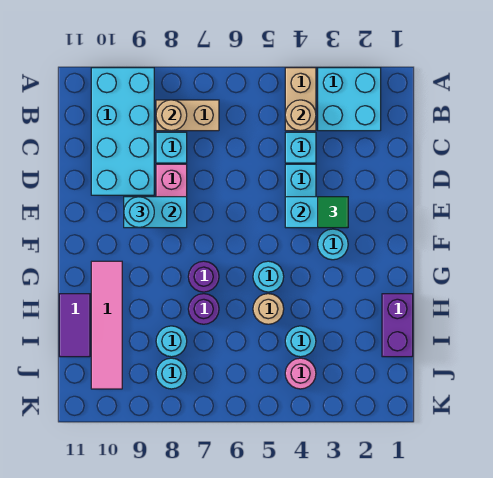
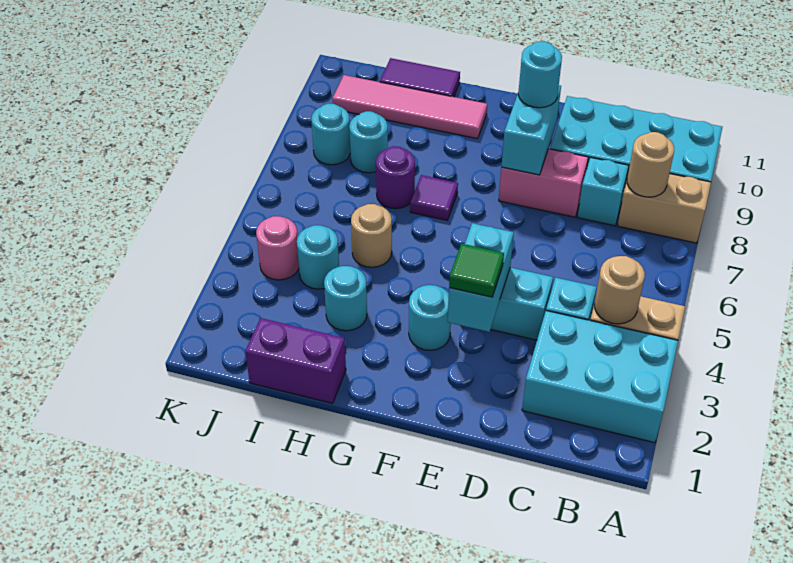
cyan brick A2:B3 level 1 -> cyan brick A2:C3 level 1
tan brick B7:B8 level 1 -> tan brick A8:B8 level 1
cyan round brick G5 level 1 -> cyan round brick H3 level 1
purple round brick G7 level 1 -> purple tile G7 level 1

